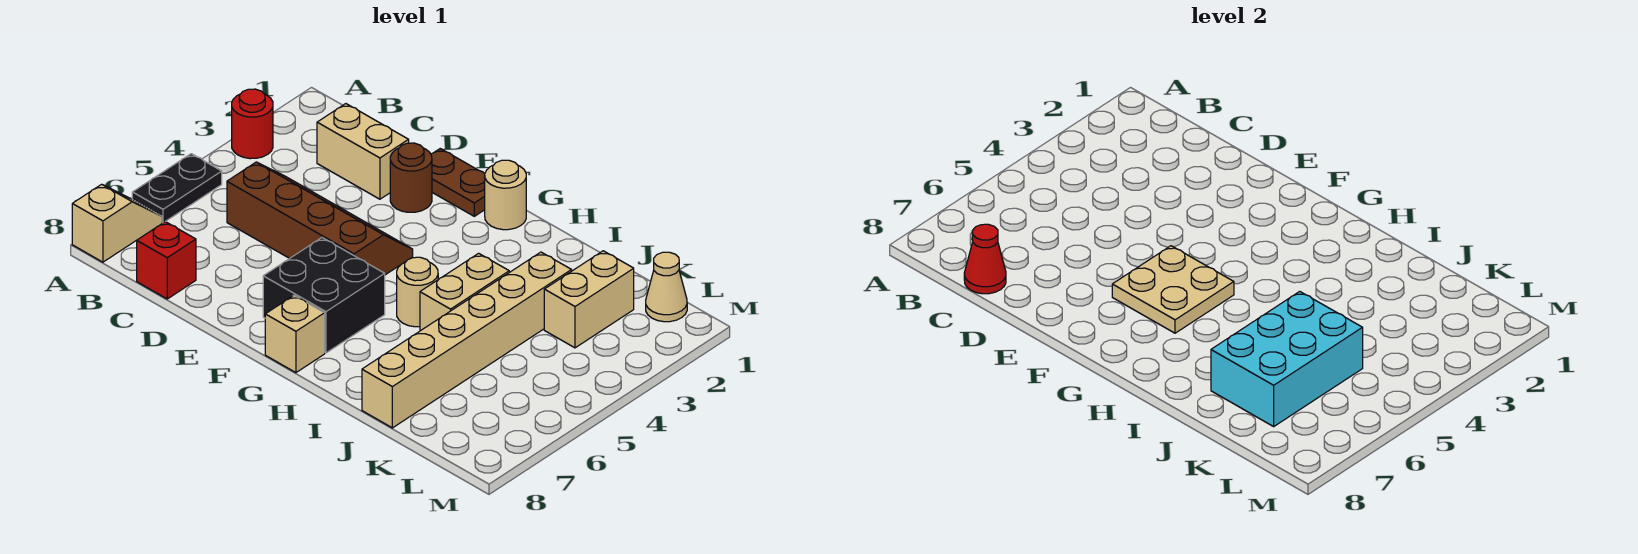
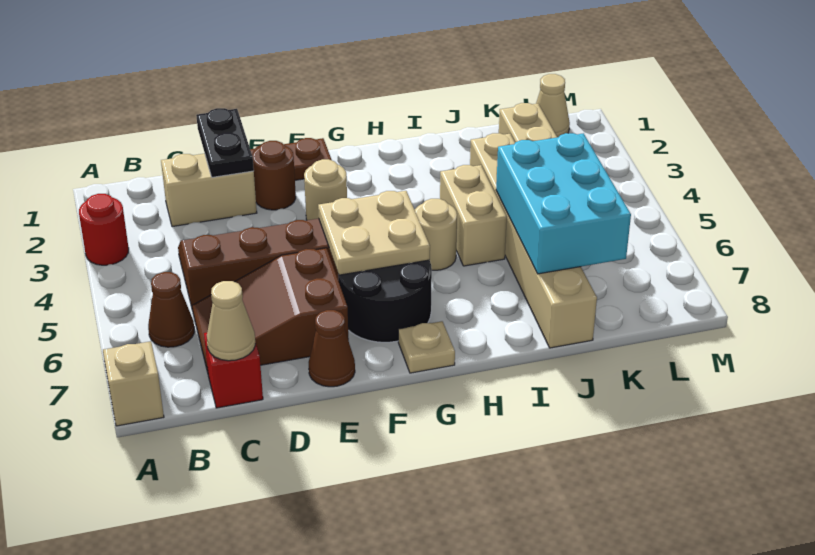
black plate A5:A6 level 1 -> black plate D1:D2 level 2
none -> brown cone B6 level 1
none -> brown slope C6:E7 level 1 top E
red cone C8 level 2 -> tan cone C8 level 2
none -> brown cone E8 level 1
black brick F6:G7 level 1 -> black round brick F6:G7 level 1
tan round brick G1 level 1 -> tan round brick F3 level 1
tan brick G8 level 1 -> tan plate G8 level 1

